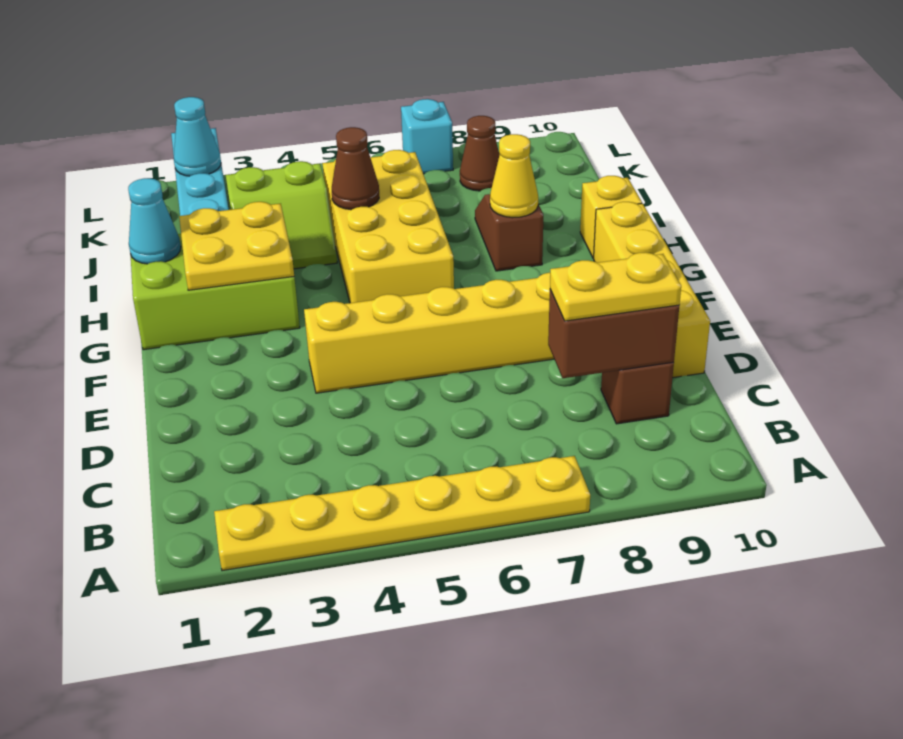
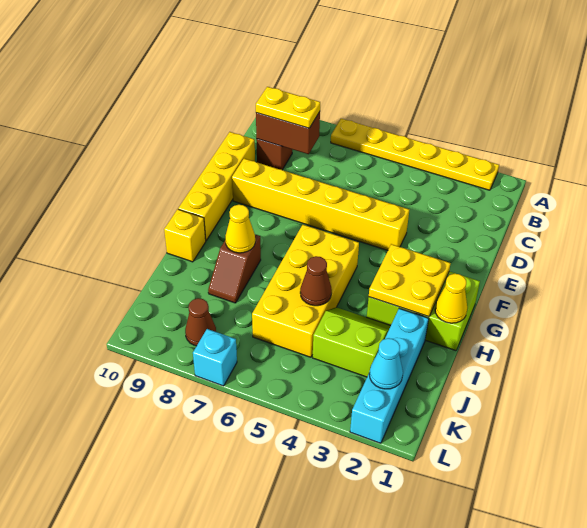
cyan cone H1 level 2 -> yellow cone H1 level 2

